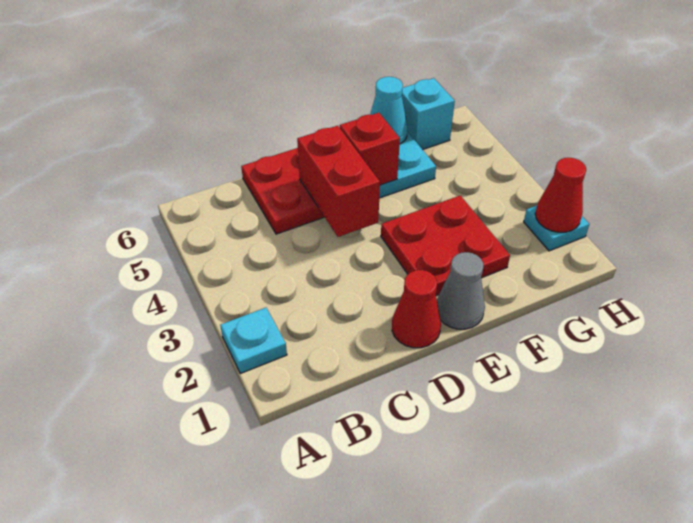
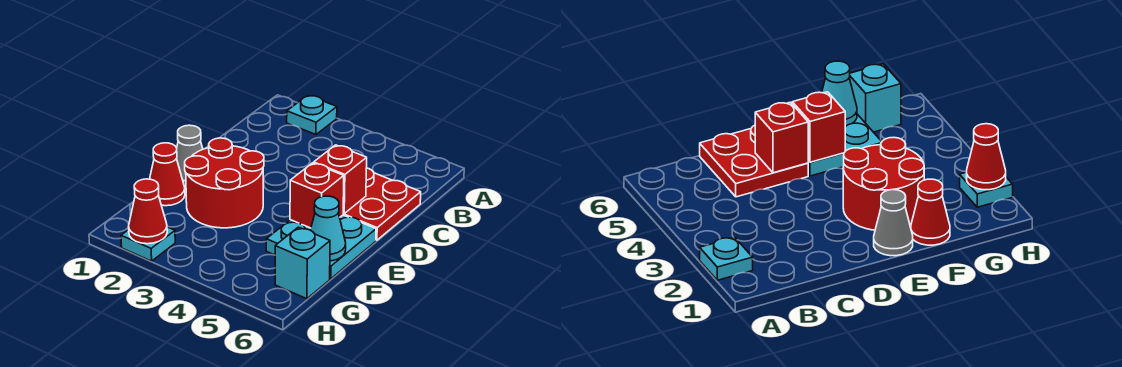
red cone D1 level 1 -> red cone F1 level 1
red brick D4:D5 level 2 -> red brick D5 level 2
red plate E2:F3 level 1 -> red round brick E2:F3 level 1

